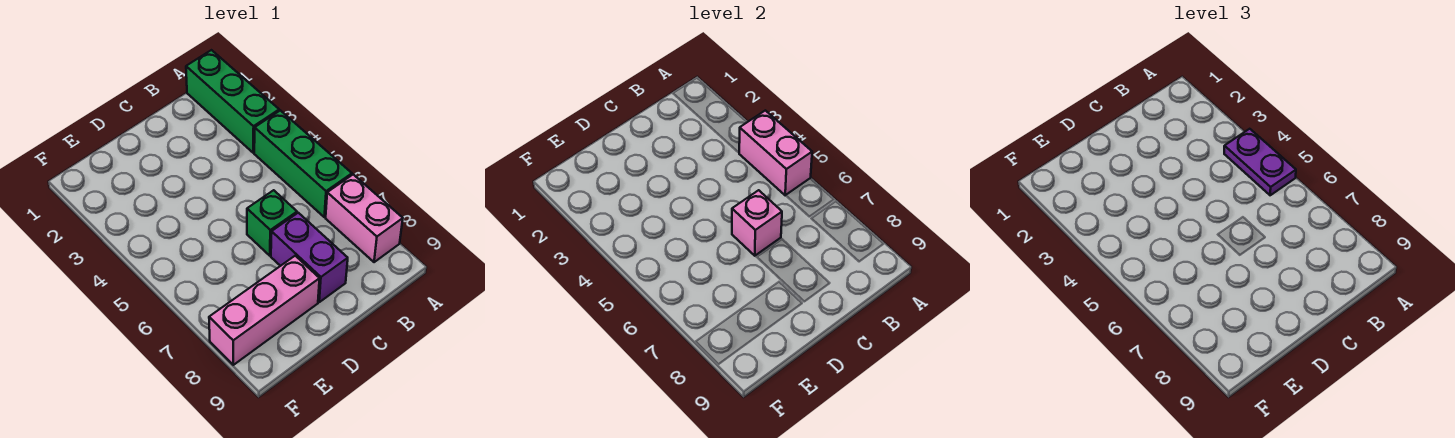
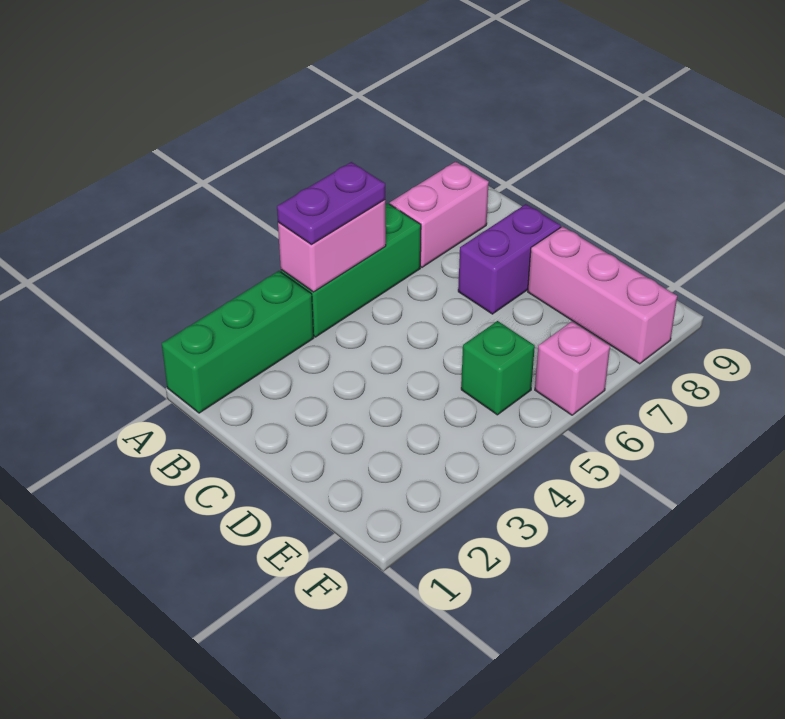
green brick C6 level 1 -> green brick E5 level 1
pink brick C6 level 2 -> pink brick F6 level 1

